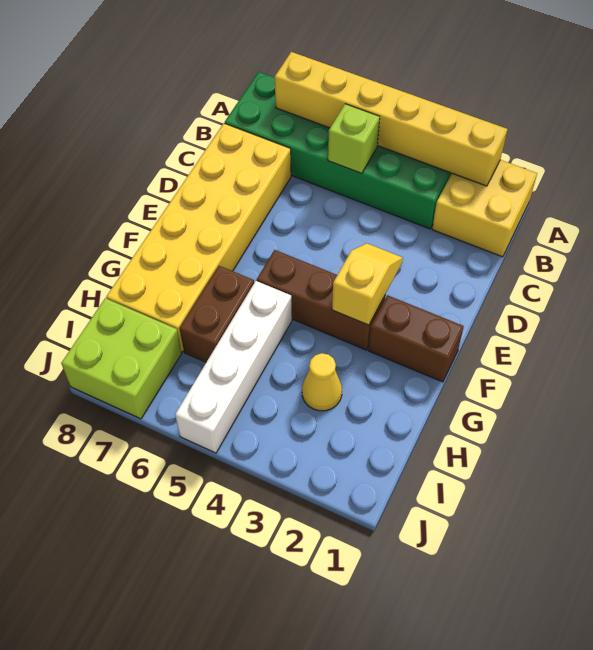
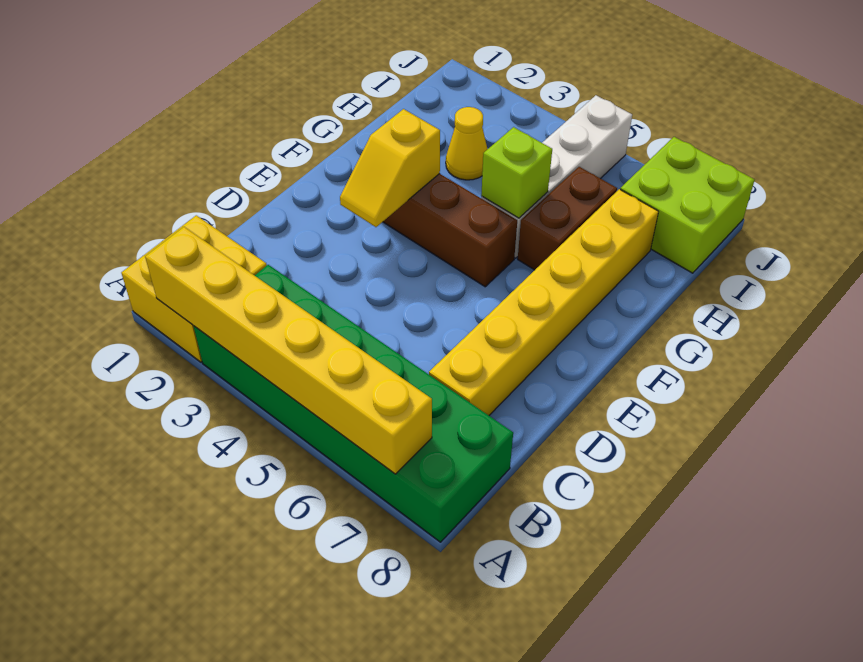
lime brick B5 level 2 -> lime brick G5 level 2
yellow brick C7:H8 level 1 -> yellow brick C7:H7 level 1
brown brick F1:F2 level 1 -> none

